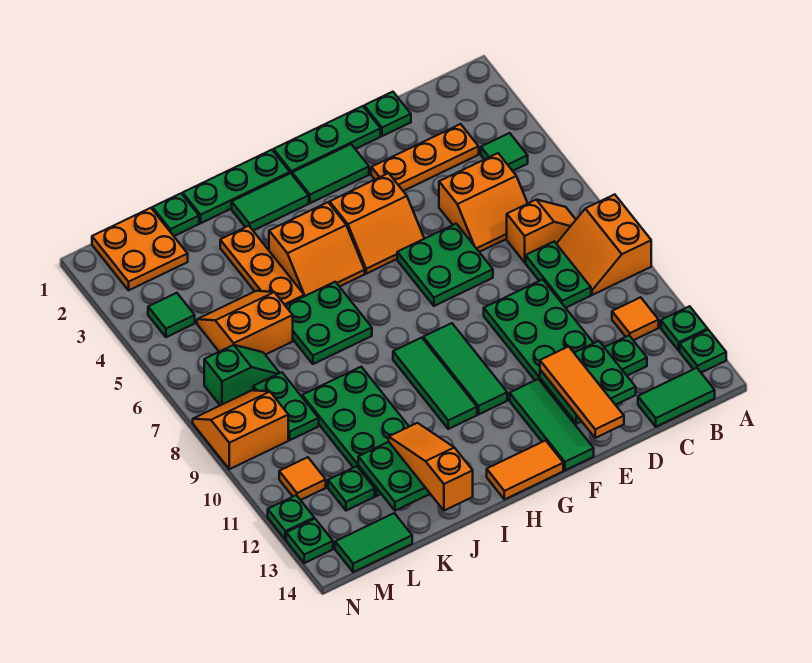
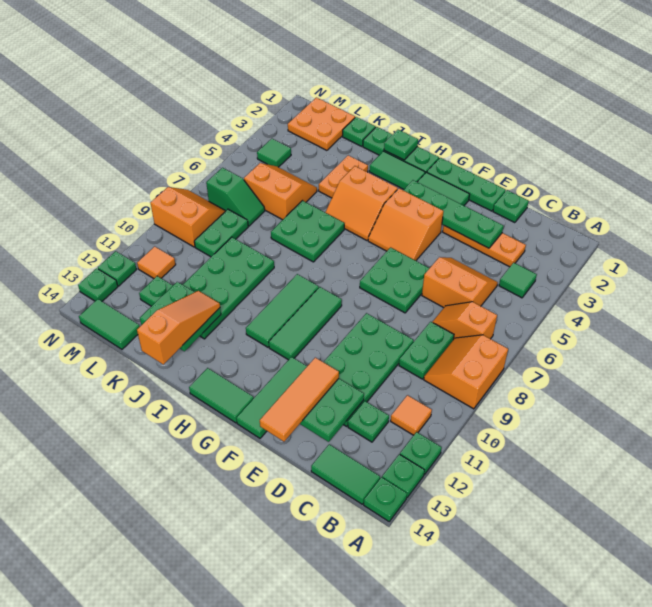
none -> green plate A14 level 1
orange slope B7:C7 level 1 top C -> orange slope B7:C7 level 1 top B
orange slope C5:D6 level 1 top 5 -> orange slope C5:D6 level 1 top 6
none -> green plate D3:G3 level 2
orange tile G14:H14 level 1 -> green tile G14:H14 level 1
none -> green plate I1 level 2
orange plate J3:J5 level 1 -> orange plate J3:J4 level 1

